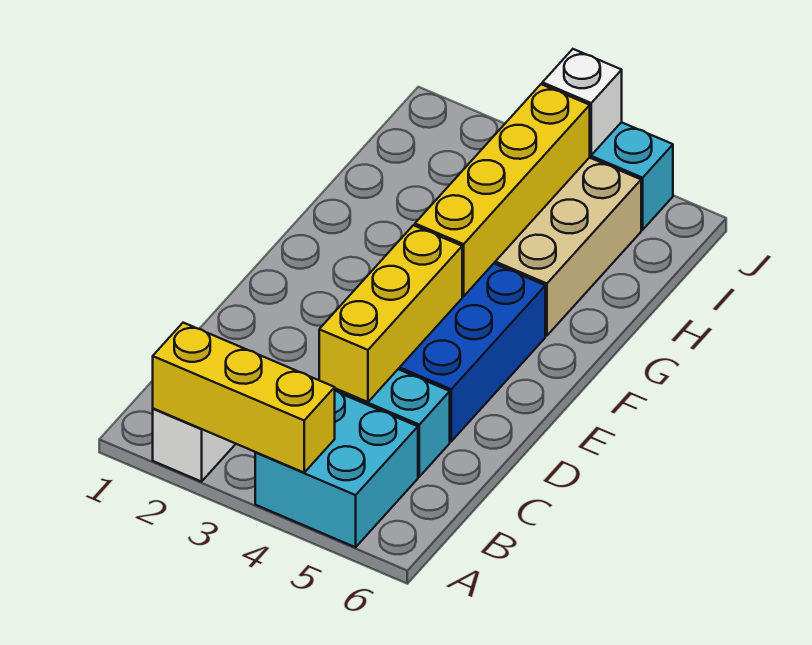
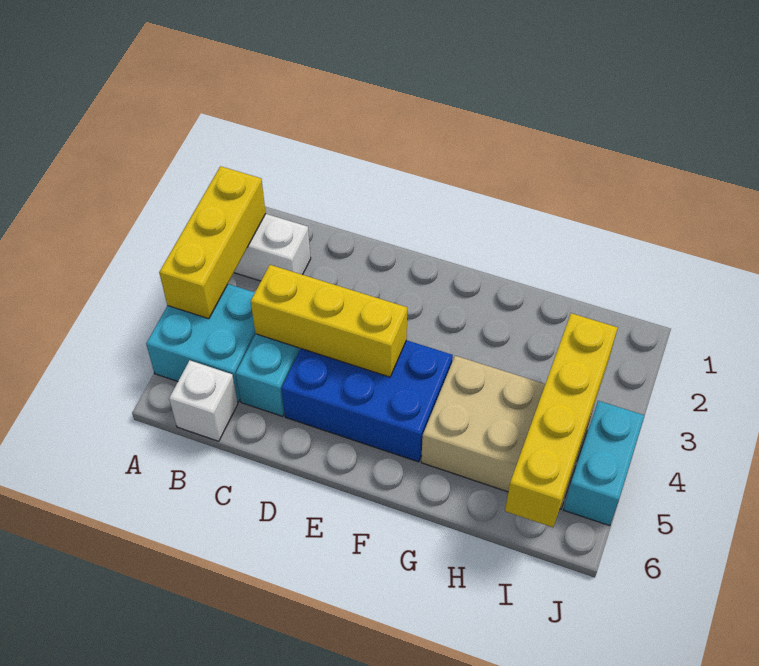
yellow brick F4:I4 level 2 -> yellow brick I3:I6 level 2
white brick J4 level 2 -> white brick B6 level 1

